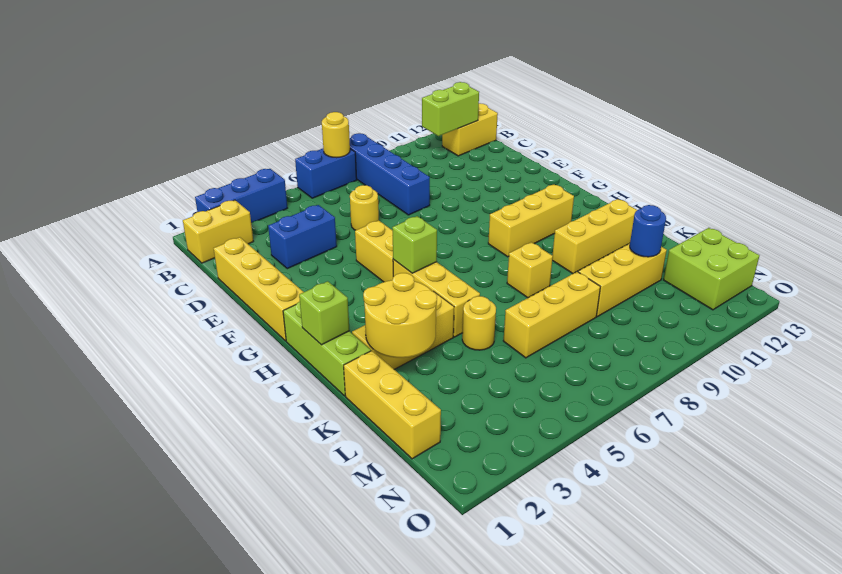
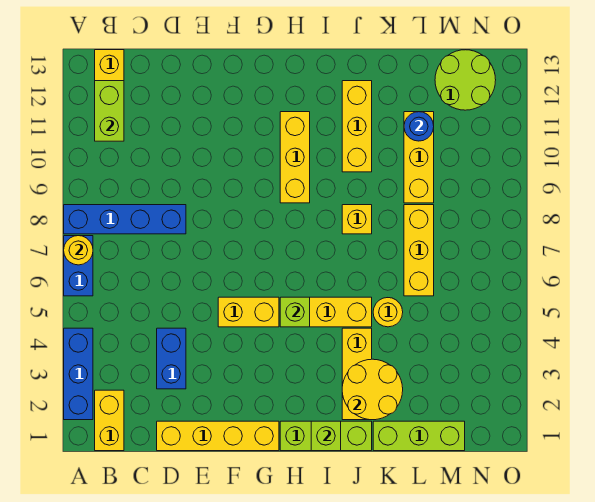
yellow round brick D6 level 1 -> none
yellow brick K1:M1 level 1 -> lime brick K1:M1 level 1
lime brick M12:N13 level 1 -> lime round brick M12:N13 level 1

